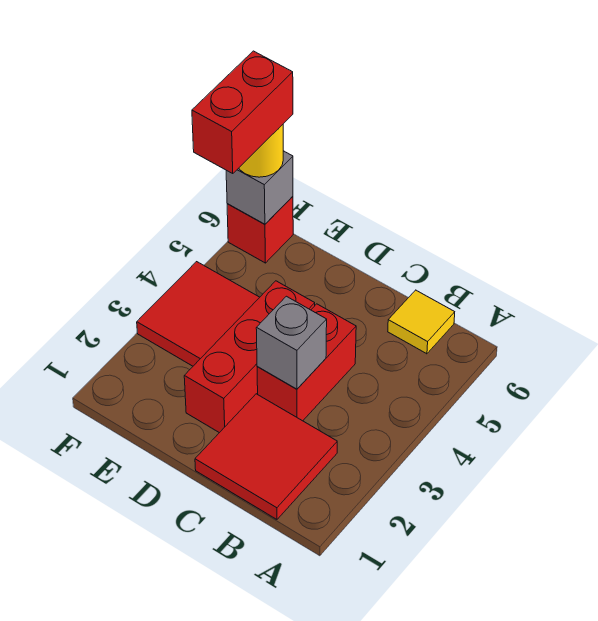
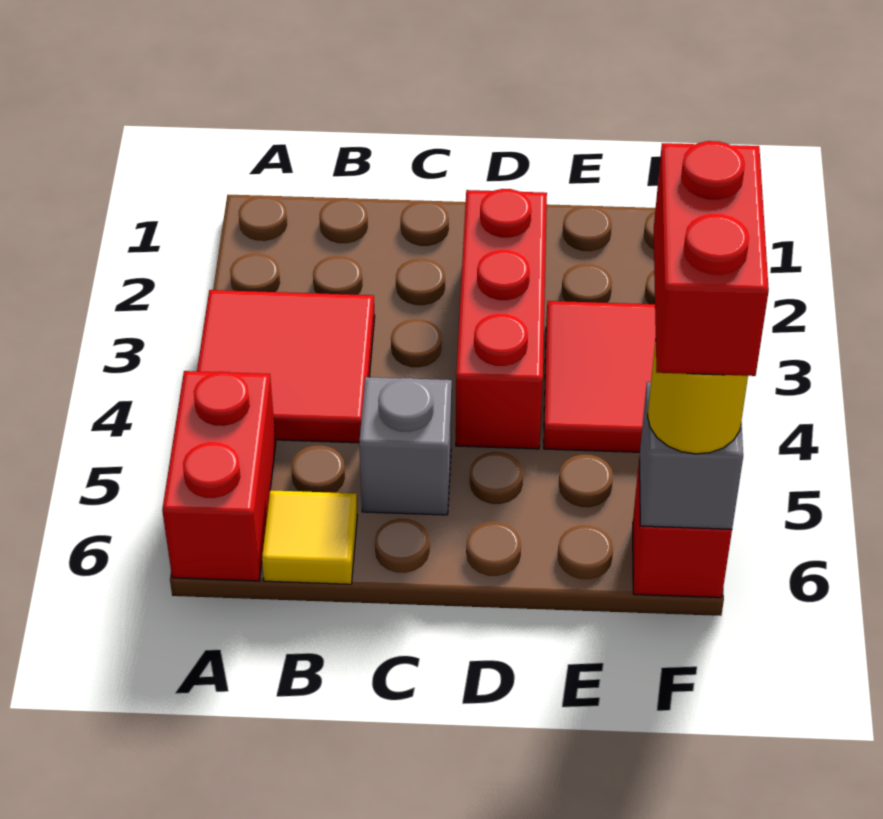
red tile B1:C2 level 1 -> red tile A3:B4 level 1
red brick C3:C4 level 1 -> red brick A5:A6 level 1
grey brick C3 level 2 -> grey brick C5 level 1

